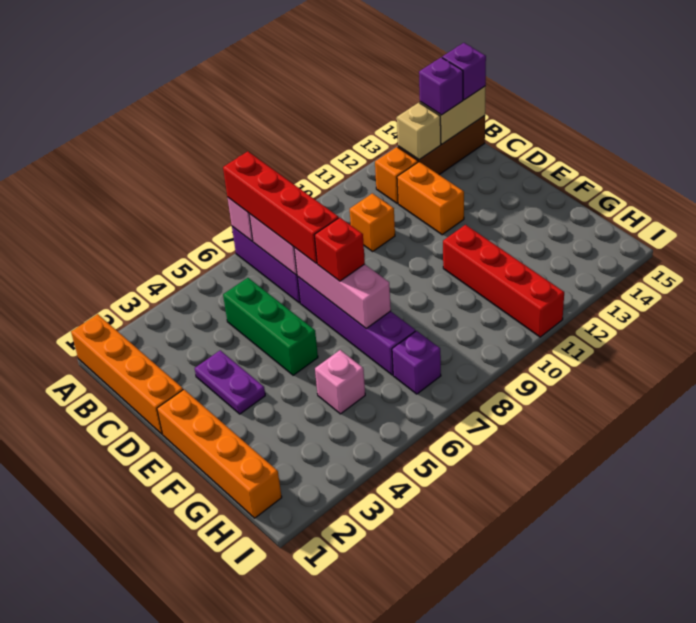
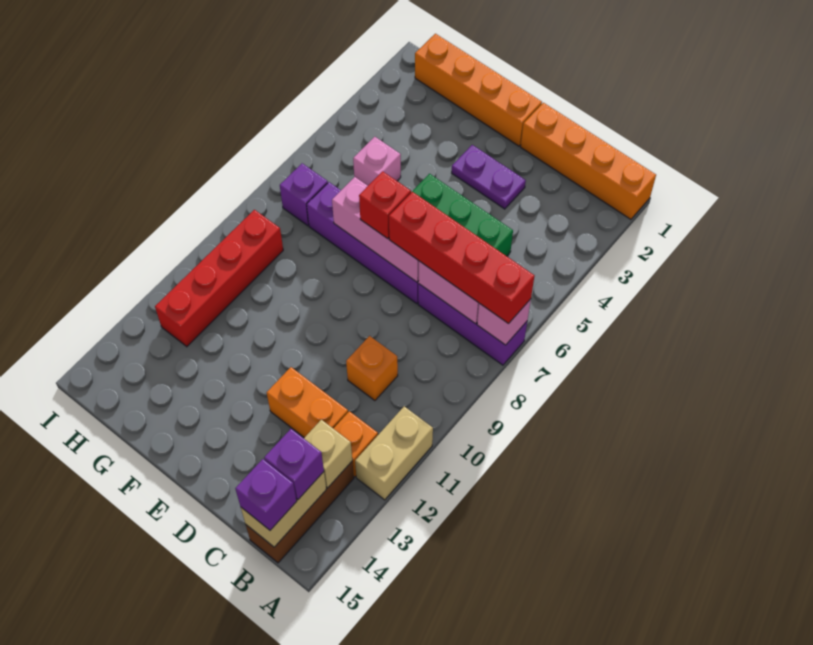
none -> tan brick A11:A12 level 1
red brick F11:I11 level 1 -> red brick H9:H12 level 1

